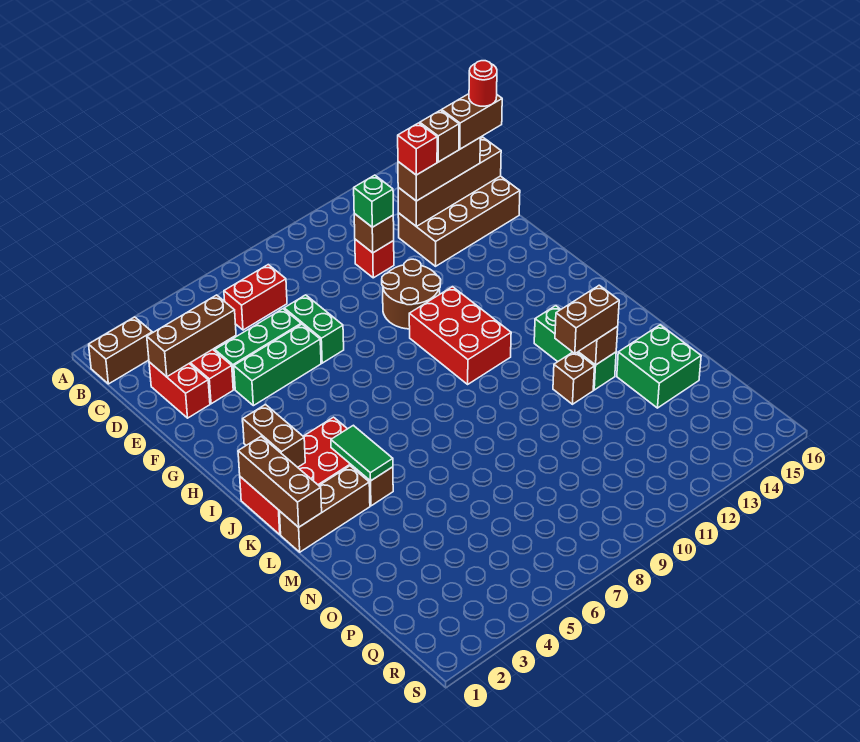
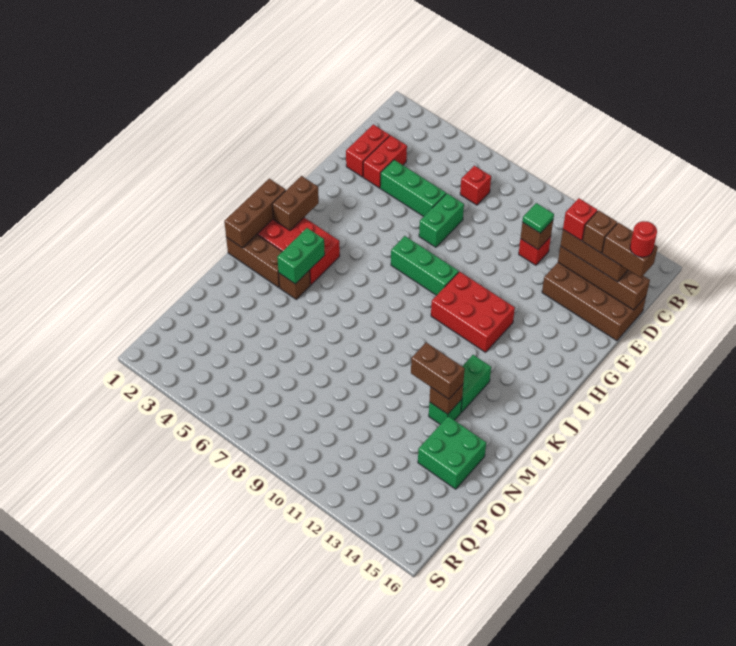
brown brick B1:B2 level 1 -> none
red brick C6:C7 level 1 -> red brick C7 level 1
brown brick D2:D4 level 2 -> none
green brick D11 level 3 -> green tile D11 level 3
green brick F4:F6 level 1 -> green brick H7:H9 level 1
brown round brick F10:G11 level 1 -> none
red brick H10:J11 level 1 -> red brick H10:I12 level 1
green tile K4:L4 level 2 -> green brick K4:L4 level 2
brown brick M12 level 1 -> none

